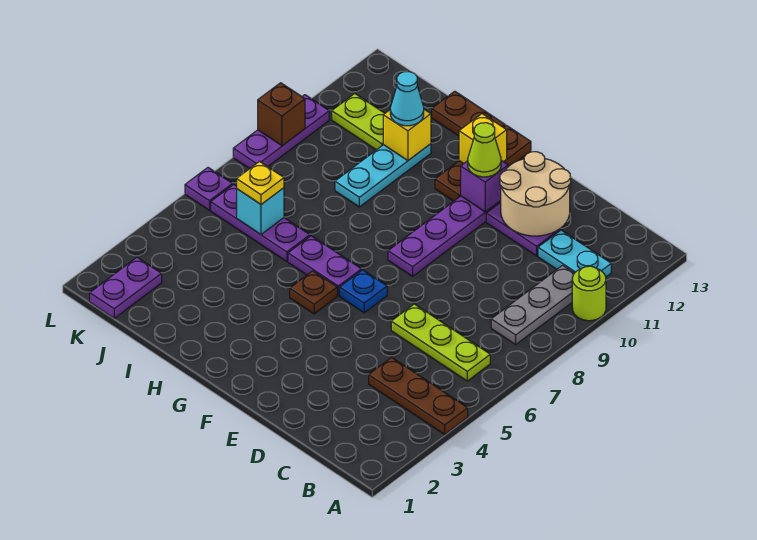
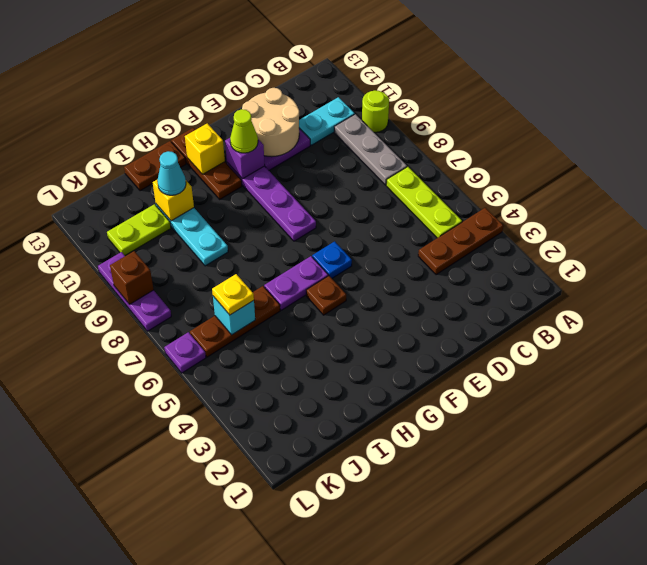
lime plate B6:D6 level 1 -> lime plate B5:B7 level 1
purple plate I6:K6 level 1 -> brown plate I6:K6 level 1
purple plate K1:K2 level 1 -> none

